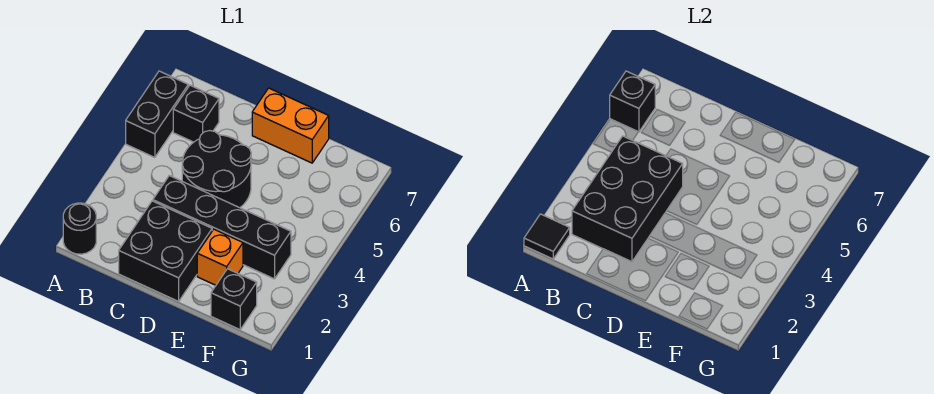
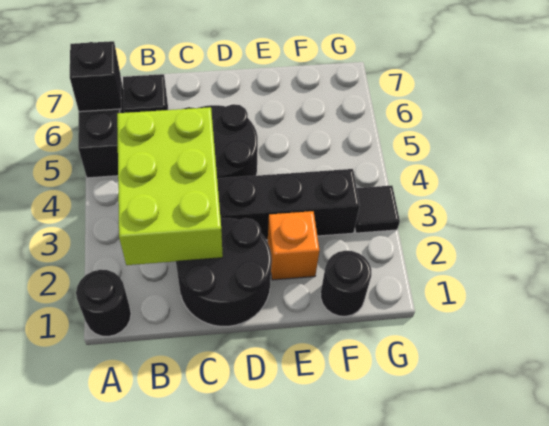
black tile A1 level 2 -> black tile G3 level 1
black brick B2:C4 level 2 -> lime brick B2:C4 level 2
black brick C1:D2 level 1 -> black round brick C1:D2 level 1
orange brick D7:E7 level 1 -> none
black brick F1 level 1 -> black round brick F1 level 1

